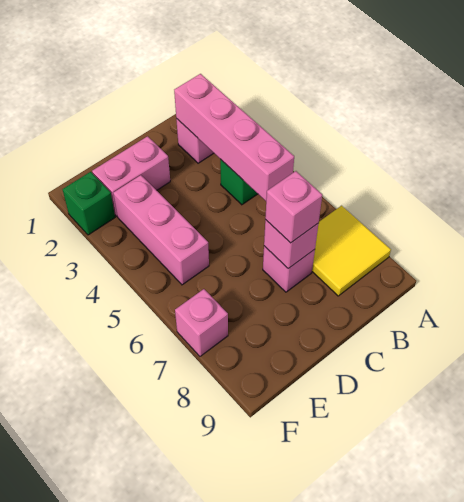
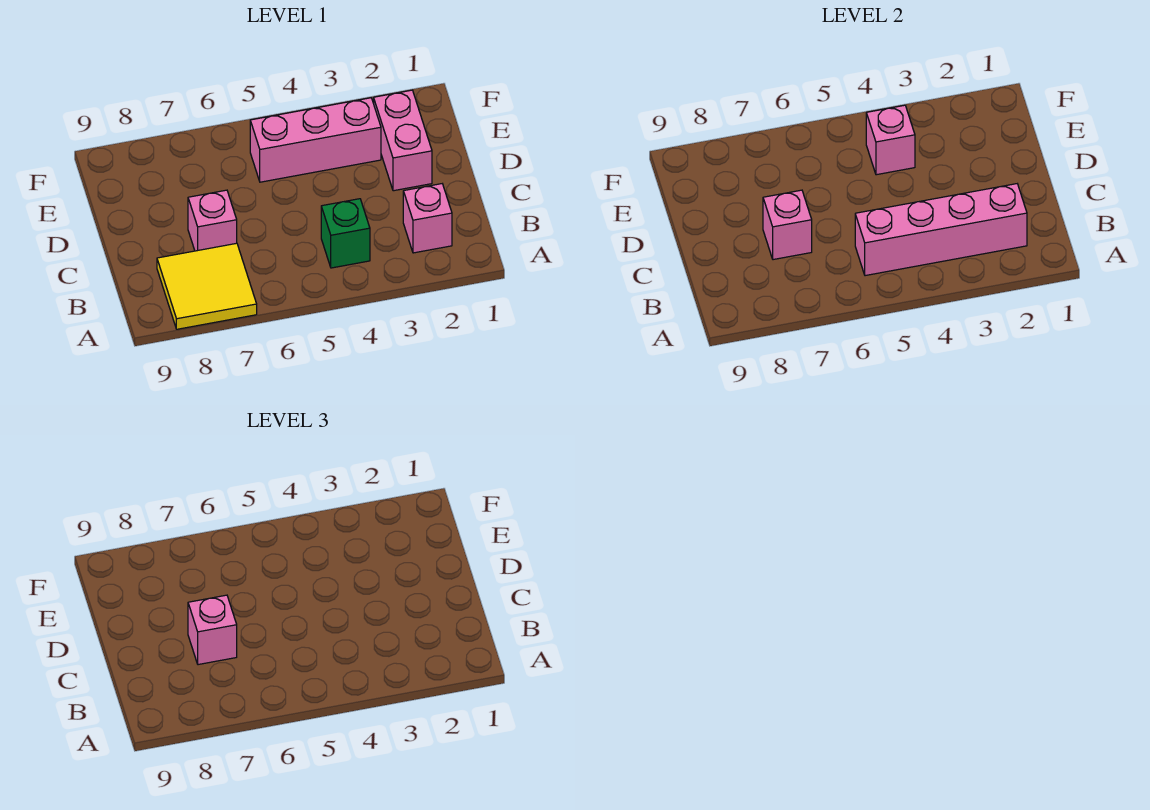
green brick F2 level 1 -> none
pink brick F7 level 1 -> pink brick E4 level 2

